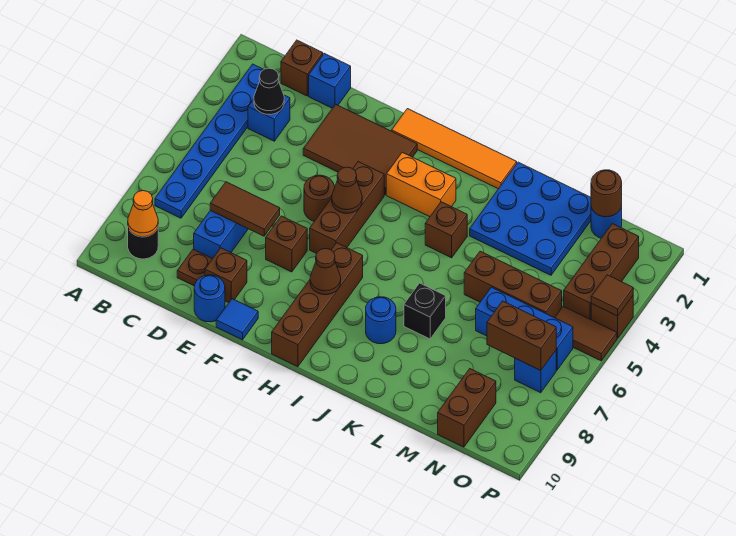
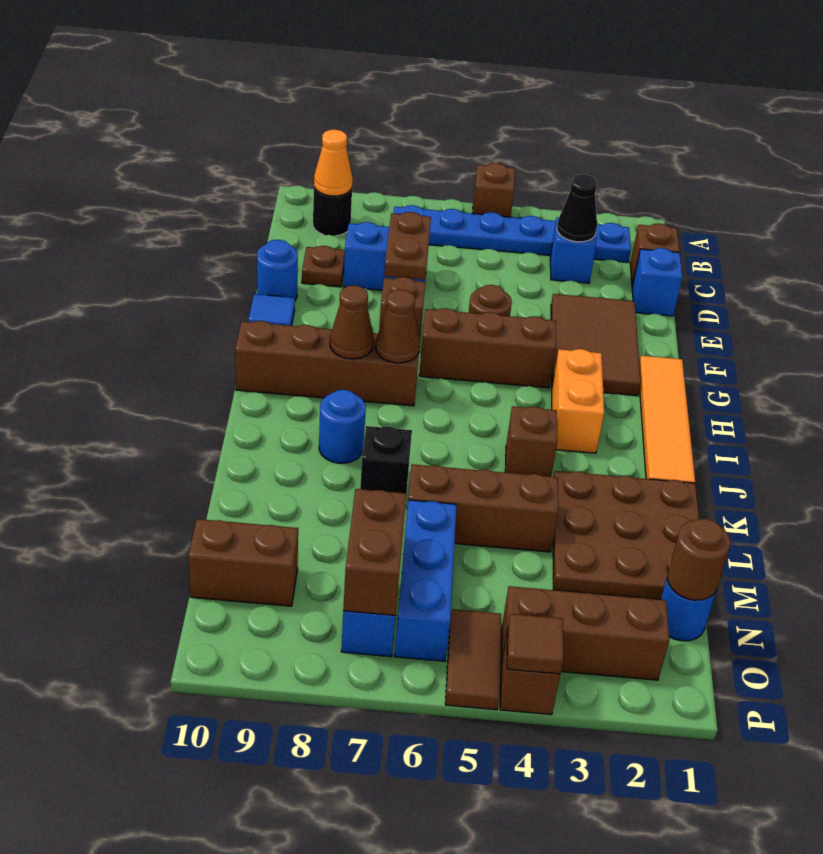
brown tile D7:E7 level 2 -> brown plate D7:E7 level 2
brown brick E9 level 1 -> brown brick A5 level 1
brown cone G5 level 2 -> brown cone H7 level 2
blue plate K1:M3 level 1 -> brown plate K1:M3 level 1
brown brick L5:N5 level 1 -> brown brick L4:L6 level 1

